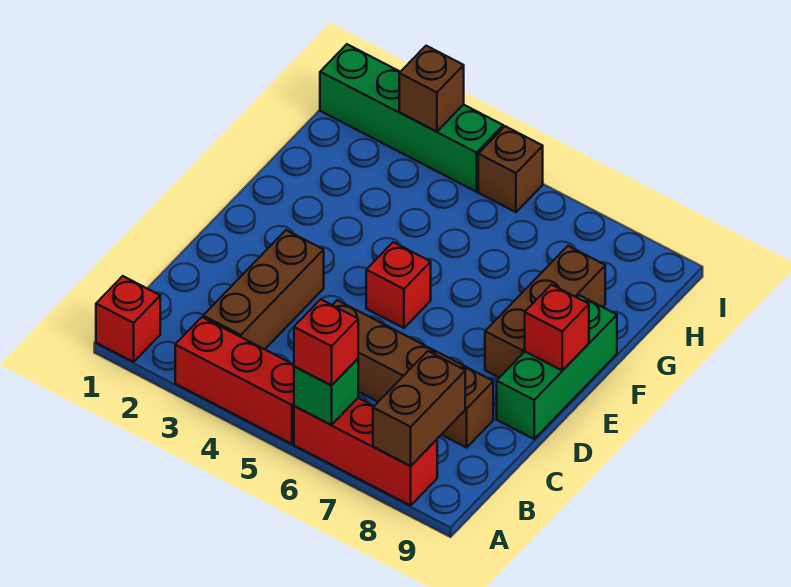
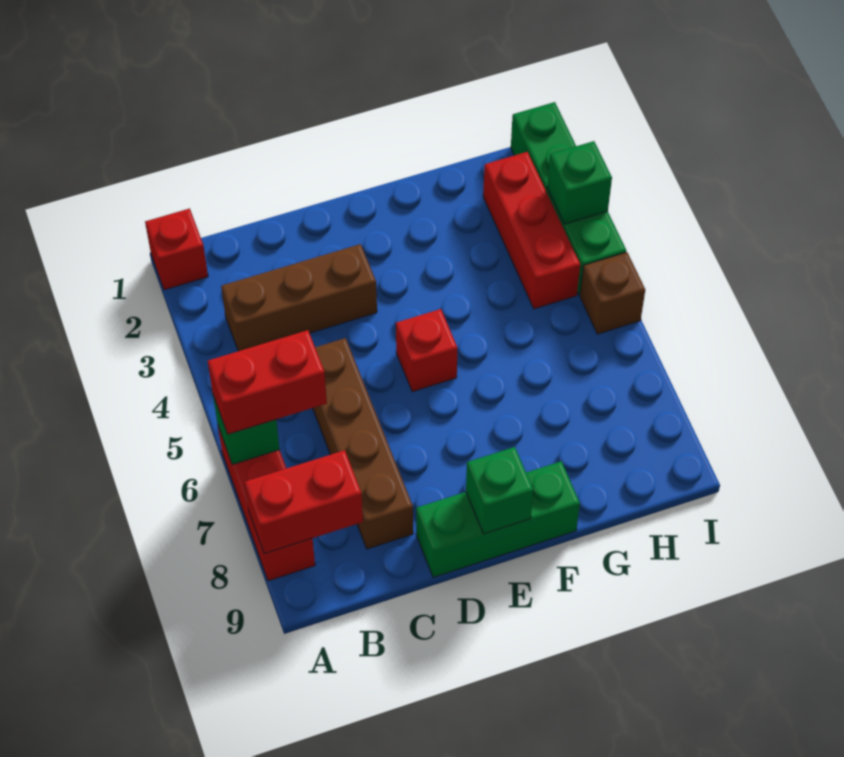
red brick A3:A5 level 1 -> red brick H2:H4 level 1
red brick A6 level 3 -> red brick A6:B6 level 3
brown brick A8:B8 level 2 -> red brick A8:B8 level 2
brown brick E8:G8 level 1 -> none
red brick E9 level 2 -> green brick E9 level 2
brown brick I3 level 2 -> green brick I3 level 2

